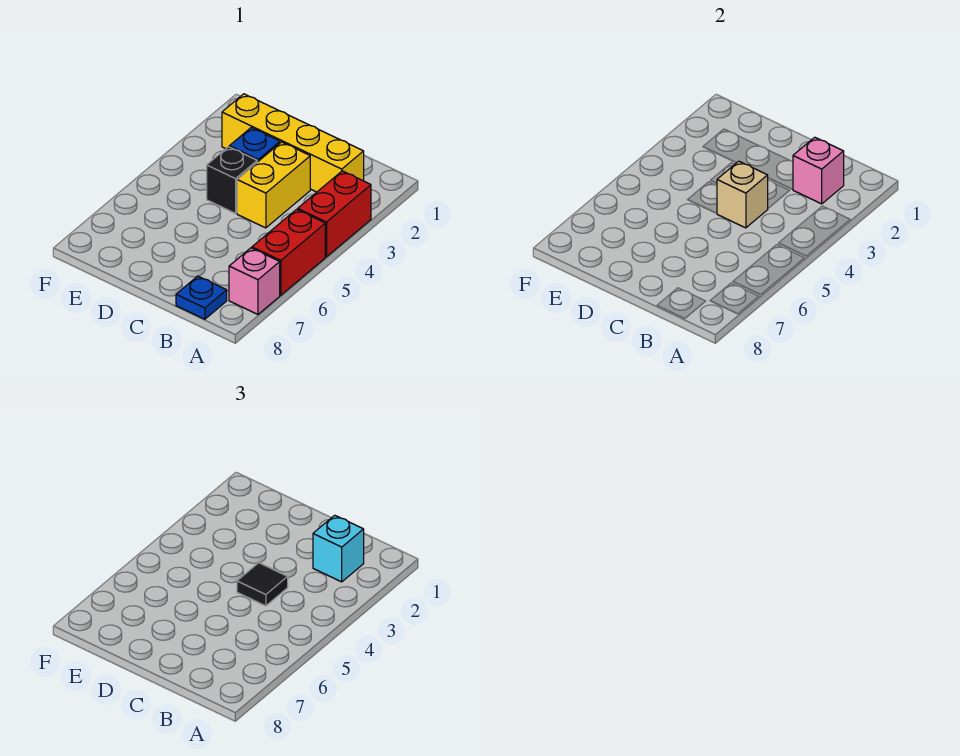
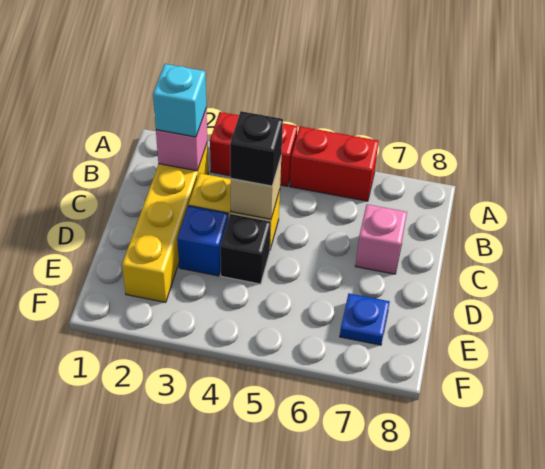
pink brick A7 level 1 -> pink brick C7 level 1
blue plate B8 level 1 -> blue plate E7 level 1
black tile C4 level 3 -> black brick C4 level 3

